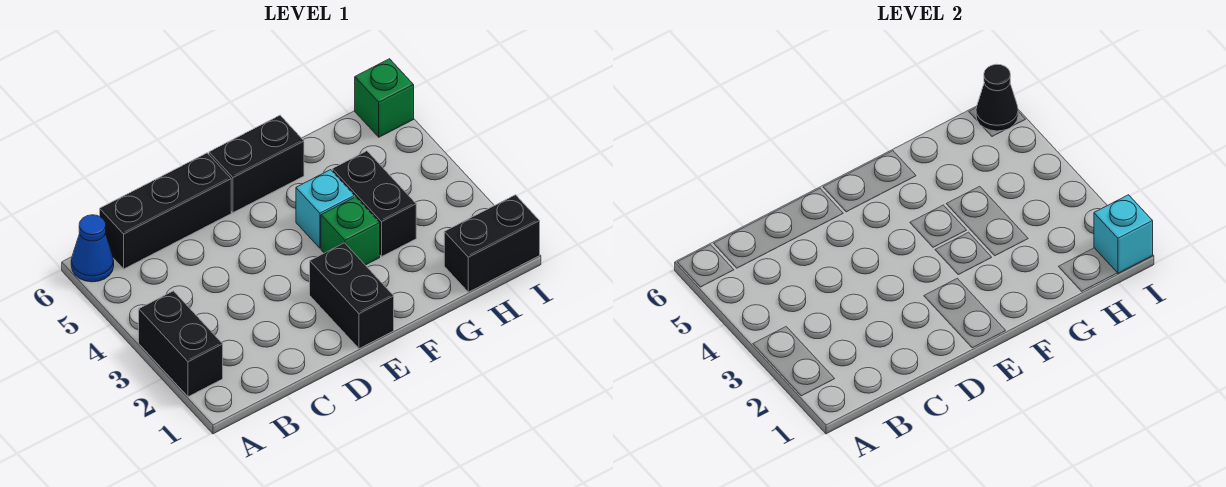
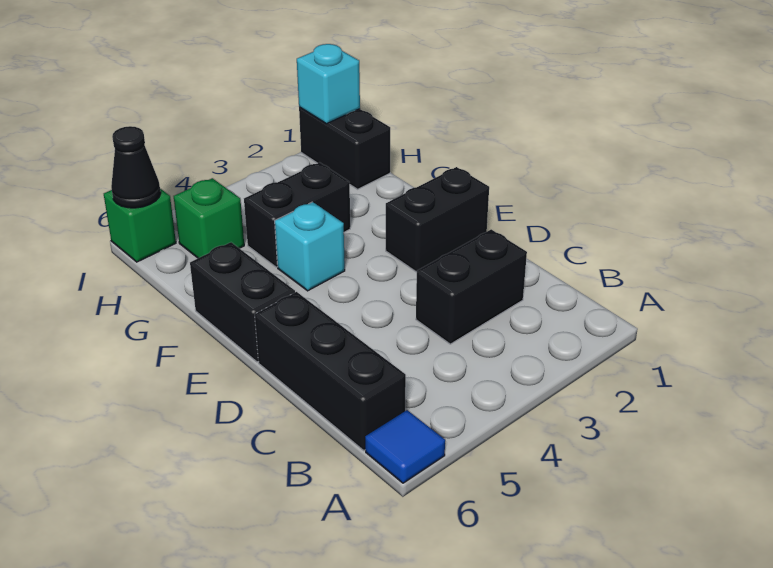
black brick A2:A3 level 1 -> black brick C2:C3 level 1
blue cone A6 level 1 -> blue tile A6 level 1
green brick F3 level 1 -> green brick H5 level 1

